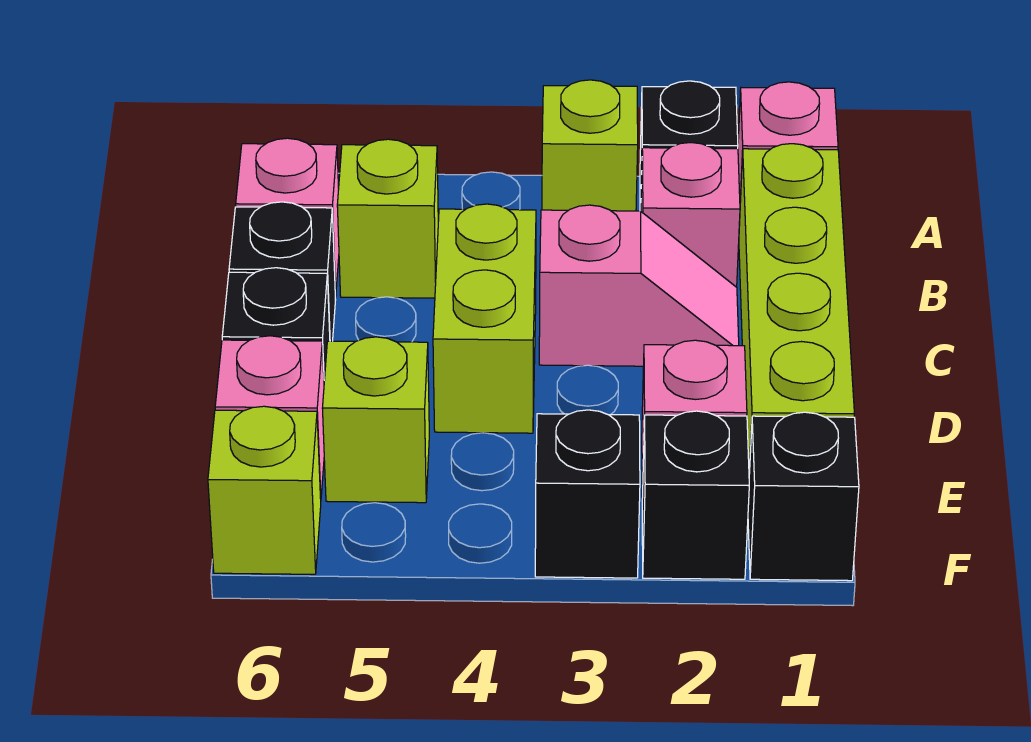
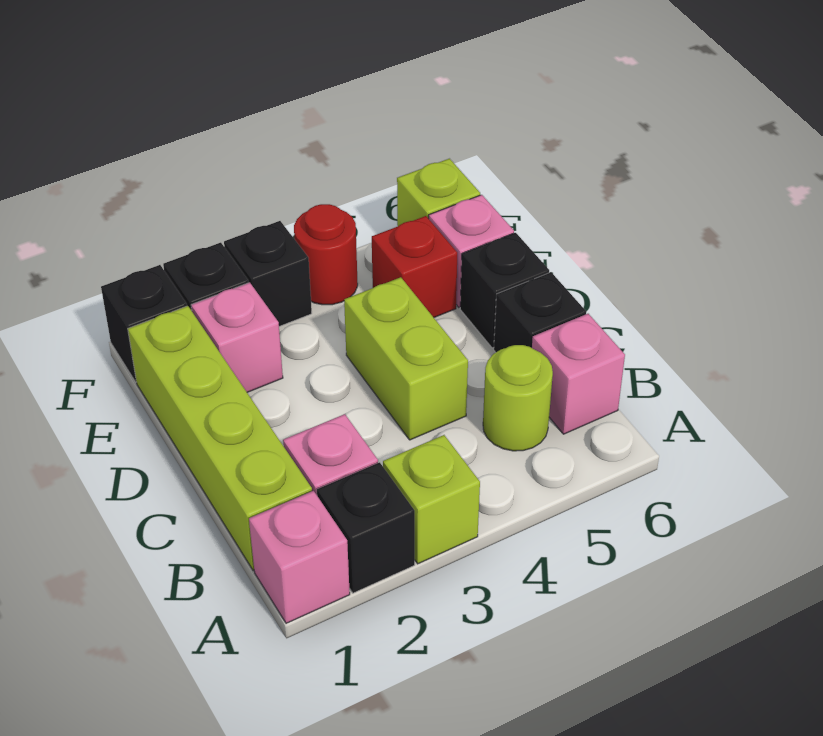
lime brick B5 level 1 -> lime round brick B5 level 1
pink slope C2:C3 level 1 top 3 -> none
lime brick E5 level 1 -> red brick E5 level 1
none -> red round brick F4 level 1

